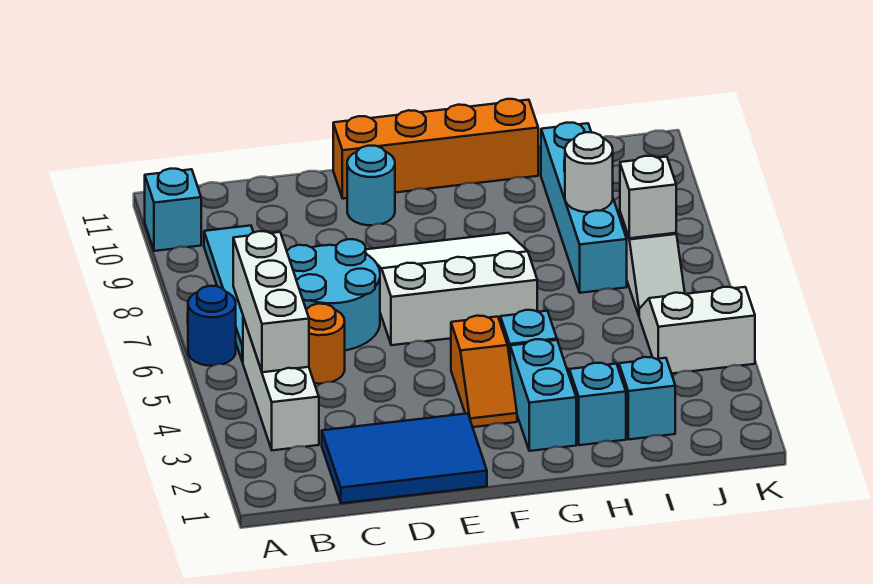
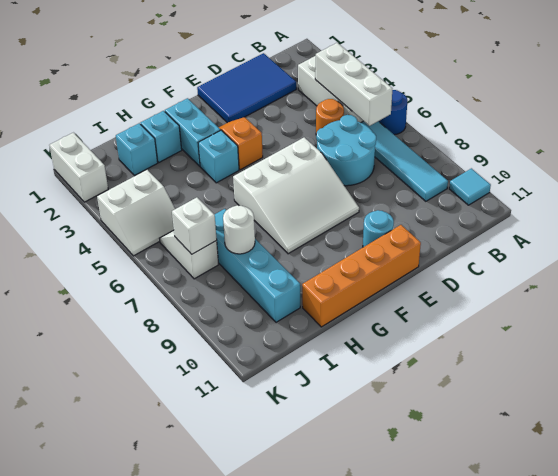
cyan brick A10 level 1 -> cyan tile A10 level 1
none -> white brick K1:K2 level 1

